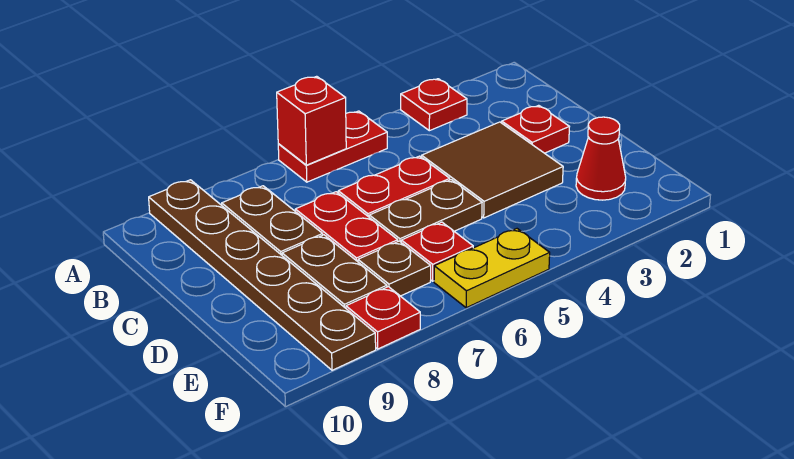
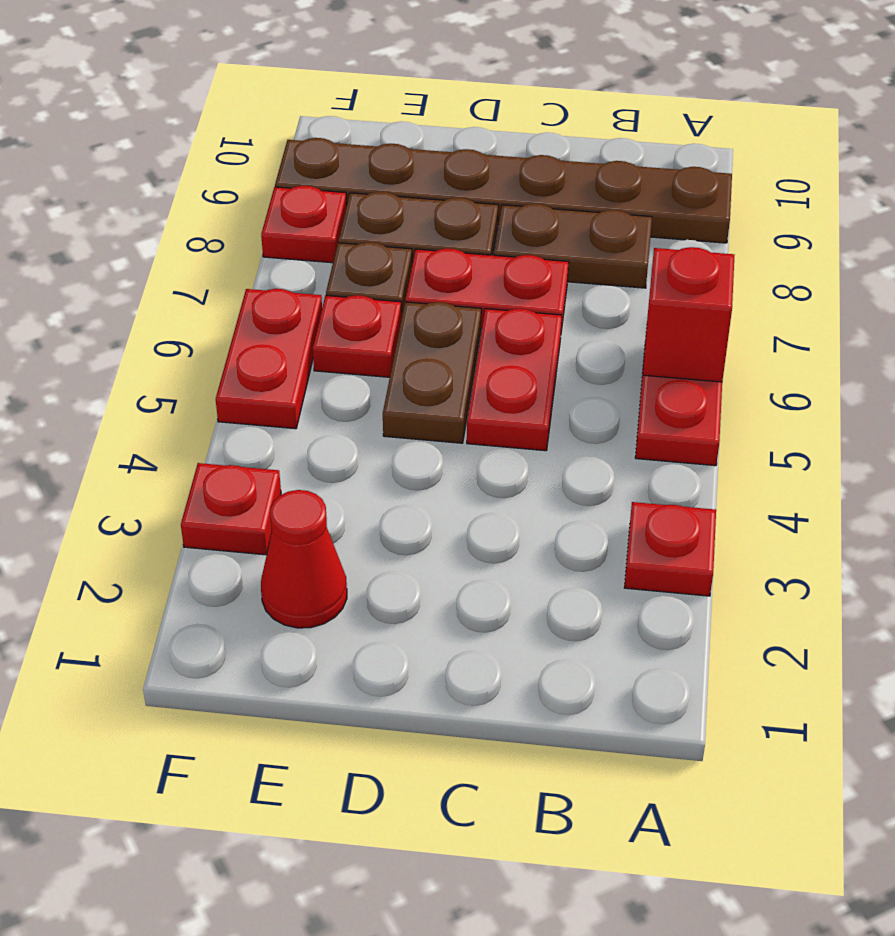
red plate C2 level 1 -> red plate F3 level 1
brown tile C3:D4 level 1 -> none
yellow plate F5:F6 level 1 -> red plate F5:F6 level 1

